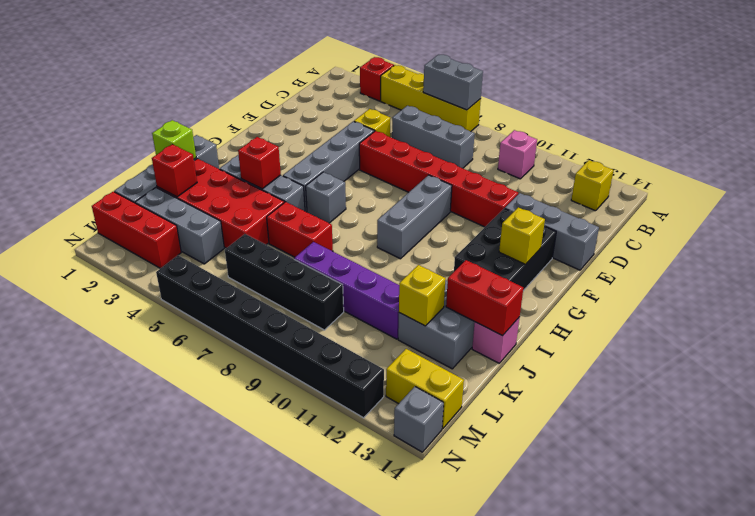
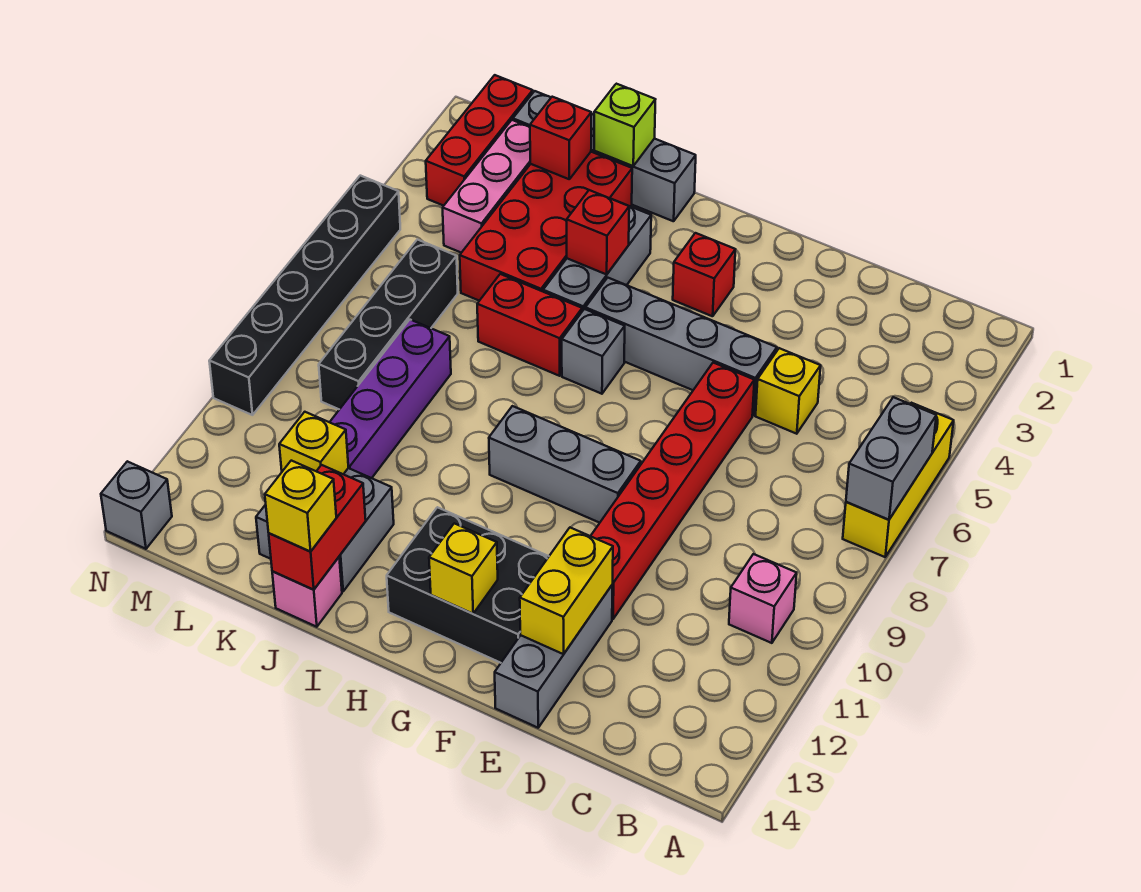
red brick A3 level 1 -> red brick G3 level 1
yellow brick A4:A7 level 1 -> yellow brick A5:A7 level 1
yellow brick B13 level 1 -> yellow brick J14 level 3
grey brick C6:C8 level 1 -> none
red brick J6:J7 level 1 -> red brick I6:J6 level 1
grey brick L2:L4 level 1 -> pink brick L2:L4 level 1
yellow brick M13:M14 level 1 -> yellow brick E12:E13 level 2
black brick N5:N12 level 1 -> black brick N5:N10 level 1

